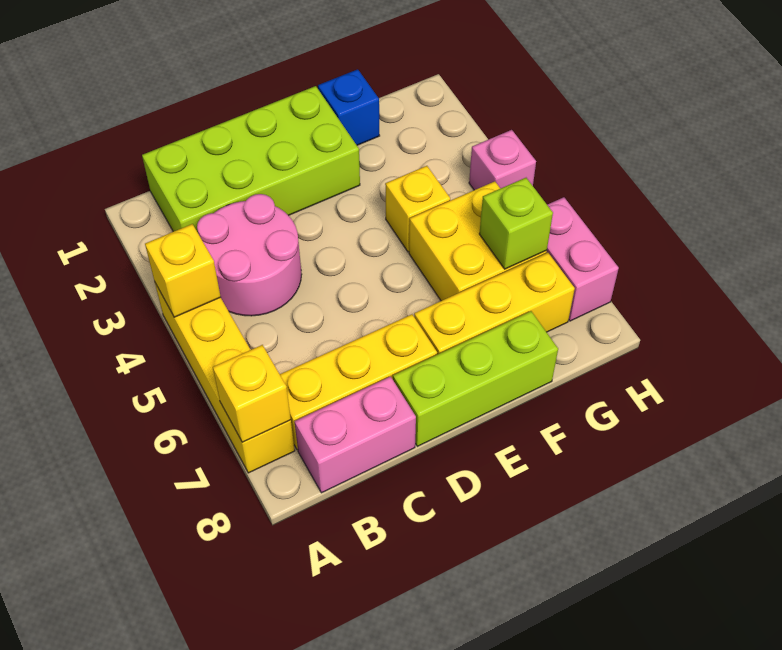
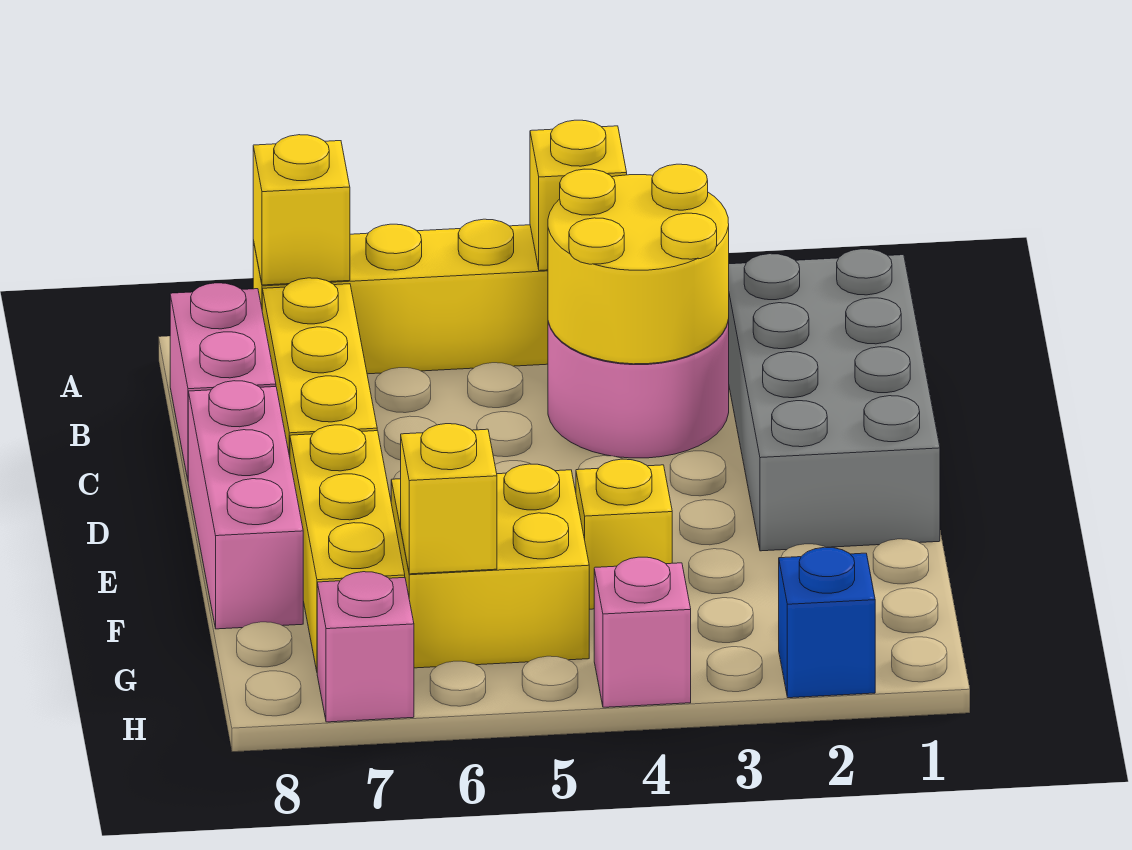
lime brick B1:E2 level 1 -> grey brick B1:E2 level 1
none -> yellow round brick B3:C4 level 2
lime brick D8:F8 level 1 -> pink brick D8:F8 level 1
blue brick F1 level 1 -> blue brick H2 level 1
lime brick G6 level 2 -> yellow brick G6 level 2
pink brick H6:H7 level 1 -> pink brick H7 level 1

